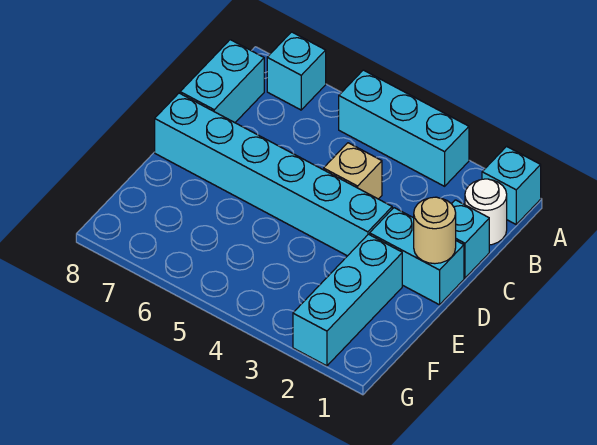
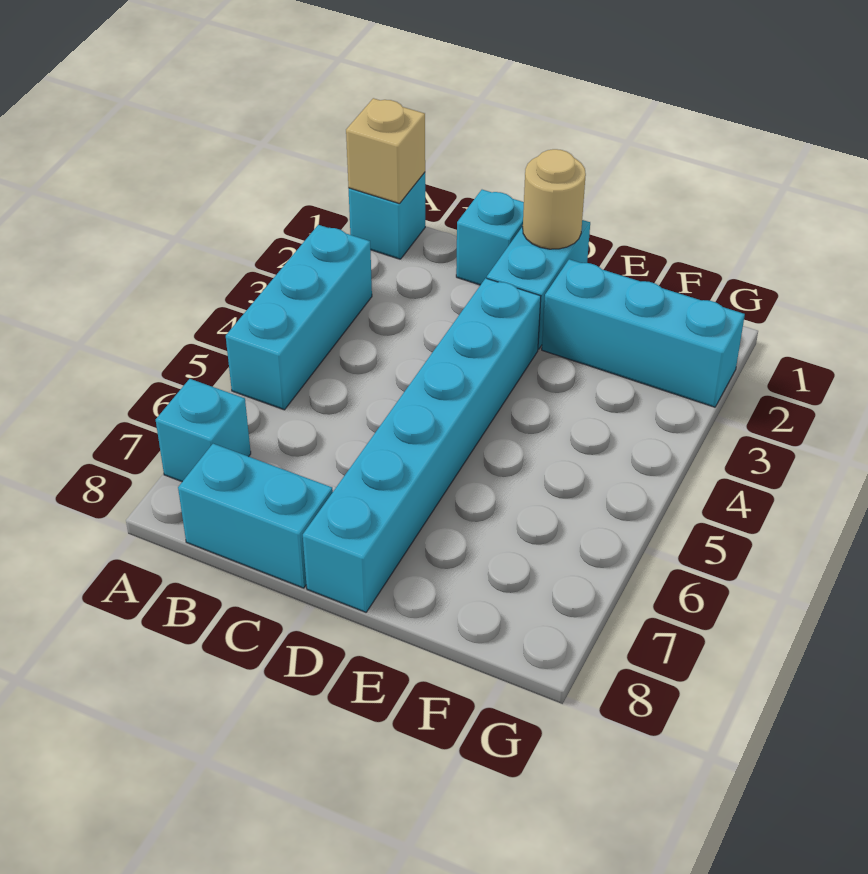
white round brick B1 level 1 -> none
tan brick C4 level 1 -> tan brick A1 level 2

